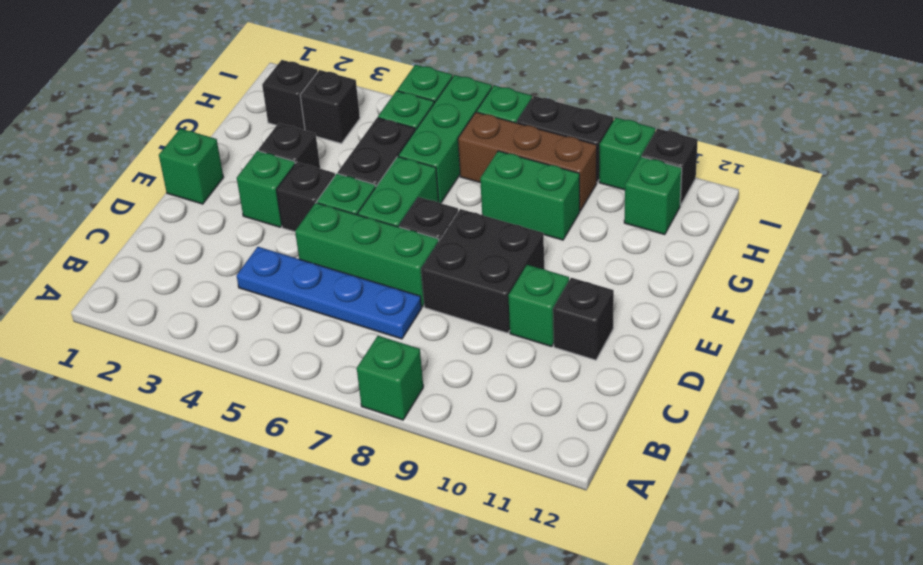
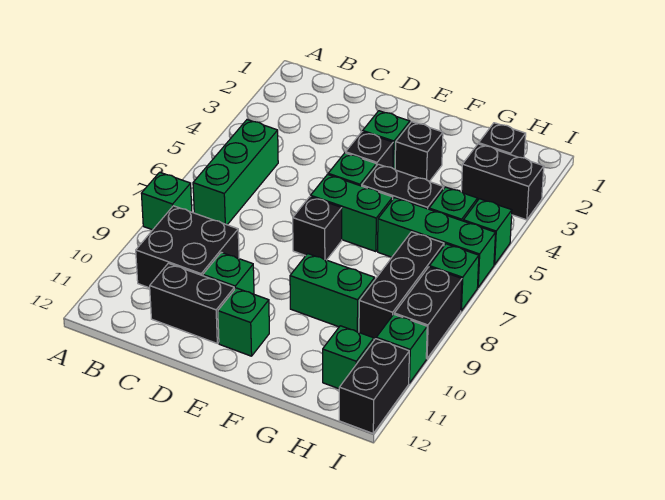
blue plate C4:C7 level 1 -> none
green brick D5:D7 level 1 -> green brick B5:B7 level 1
black brick D8:E9 level 1 -> black brick B9:C10 level 1
black brick D11 level 1 -> black brick C11:D11 level 1
green brick E1 level 1 -> green brick E11 level 1
green brick G8:G9 level 1 -> green brick F9:G9 level 1
black brick H3 level 1 -> black brick H3:I3 level 1
brown brick H7:H9 level 1 -> black brick H7:H9 level 1
black brick I11 level 1 -> black brick I11:I12 level 1

